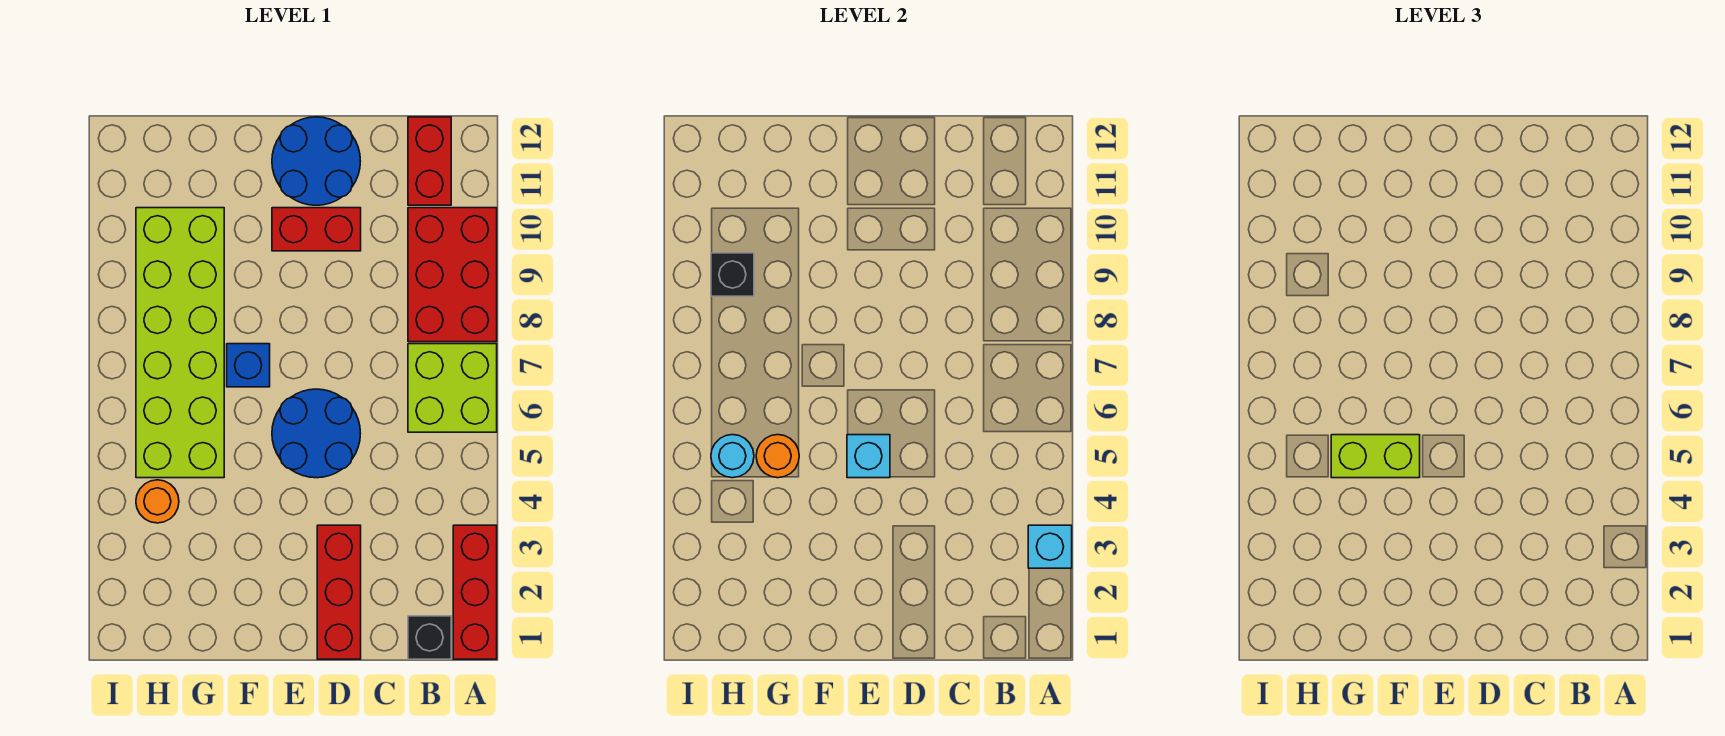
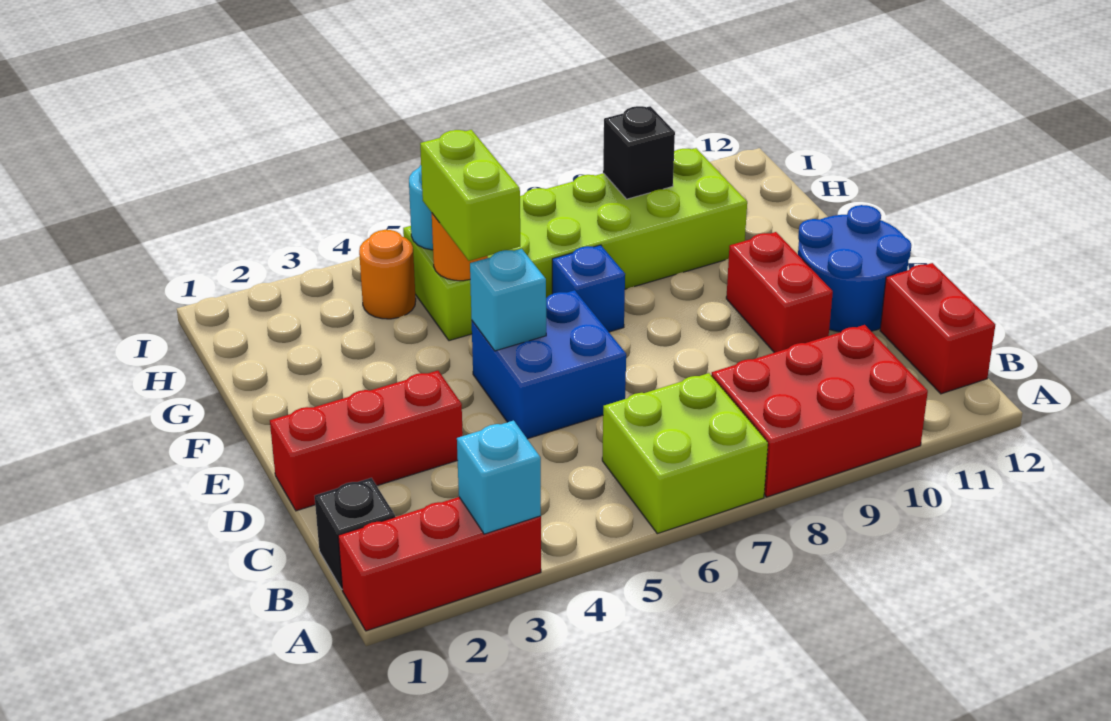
red brick B11:B12 level 1 -> red brick B12:C12 level 1
blue round brick D5:E6 level 1 -> blue brick D5:E6 level 1

